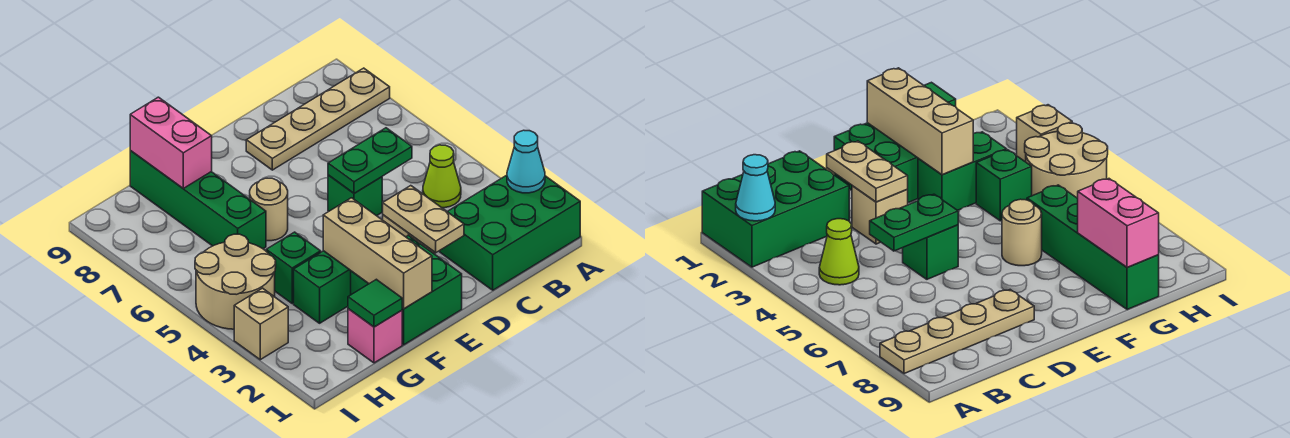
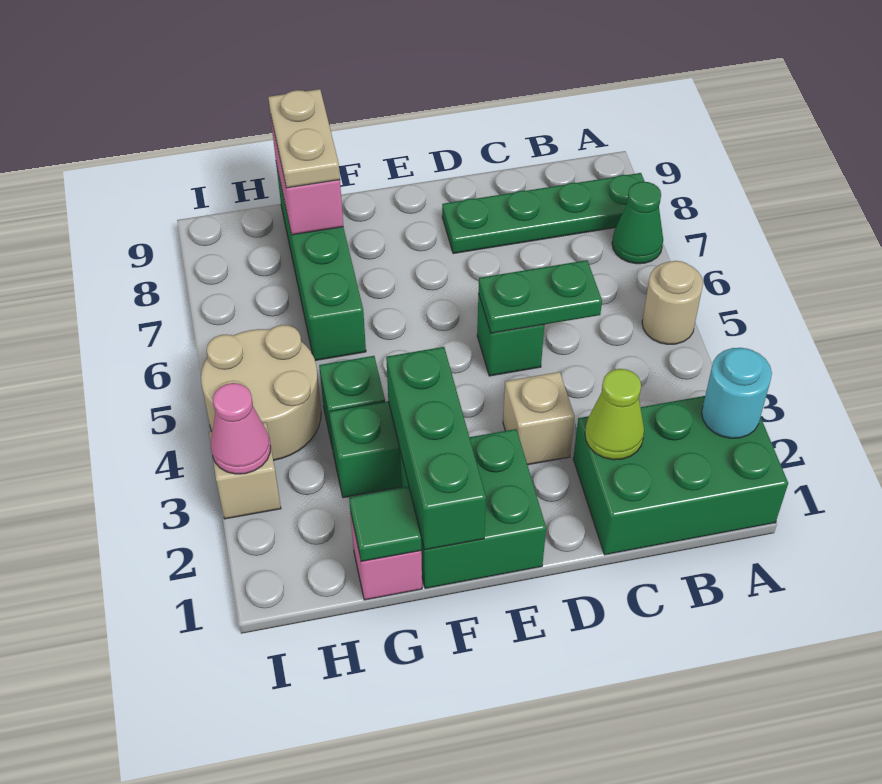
cyan cone A2 level 2 -> cyan round brick A2 level 2
none -> green cone A7 level 1
tan plate A8:D8 level 1 -> green plate A8:D8 level 1
lime cone B4 level 1 -> lime cone C2 level 2
tan plate D2:D3 level 2 -> tan plate G8:G9 level 3
tan brick F1:F3 level 2 -> green brick F1:F3 level 2
tan round brick F6 level 1 -> tan round brick A5 level 1
none -> pink cone I3 level 2

